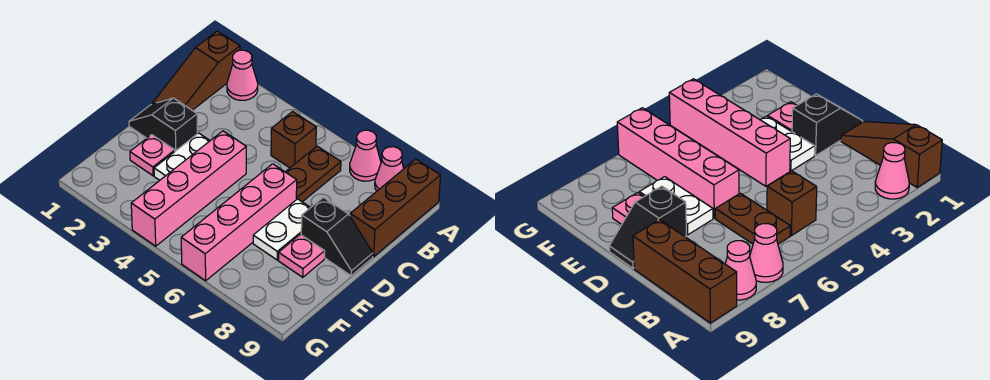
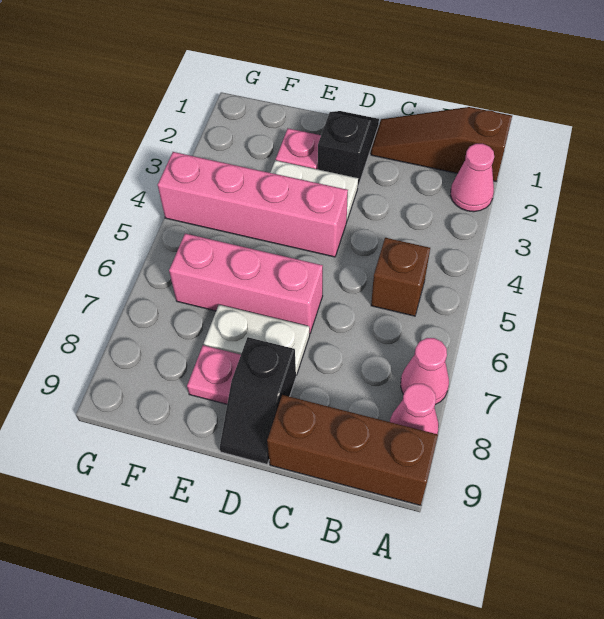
brown plate B6:C6 level 1 -> none
pink brick D6:G6 level 1 -> pink brick D6:F6 level 1

